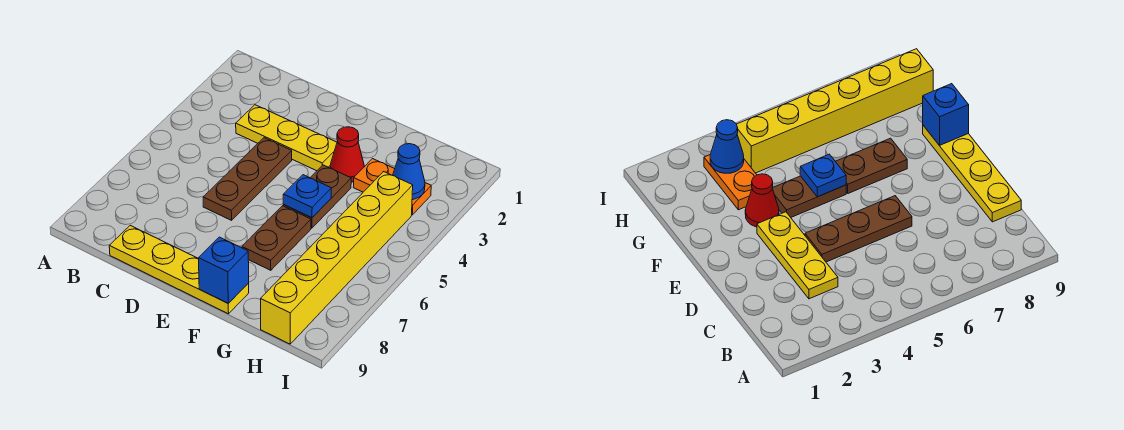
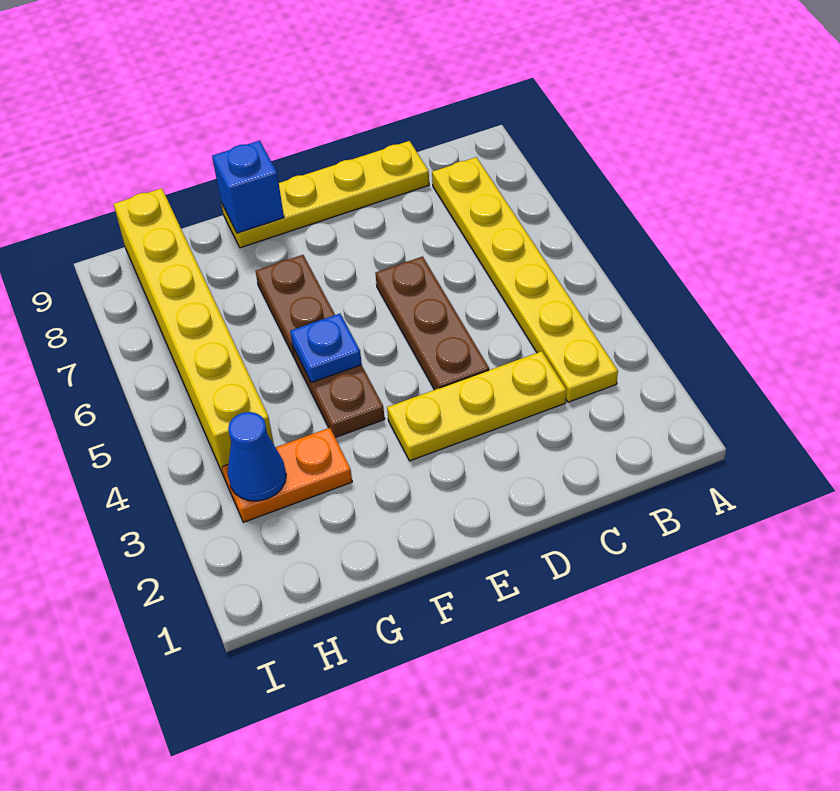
none -> yellow plate B3:B8 level 1
red cone F3 level 1 -> none

